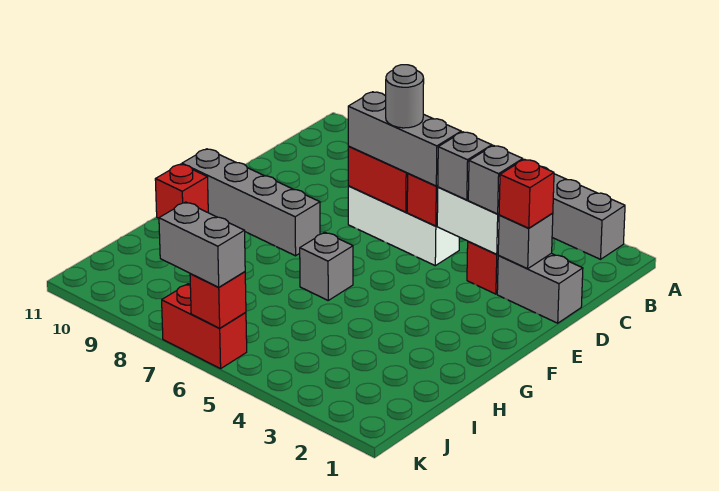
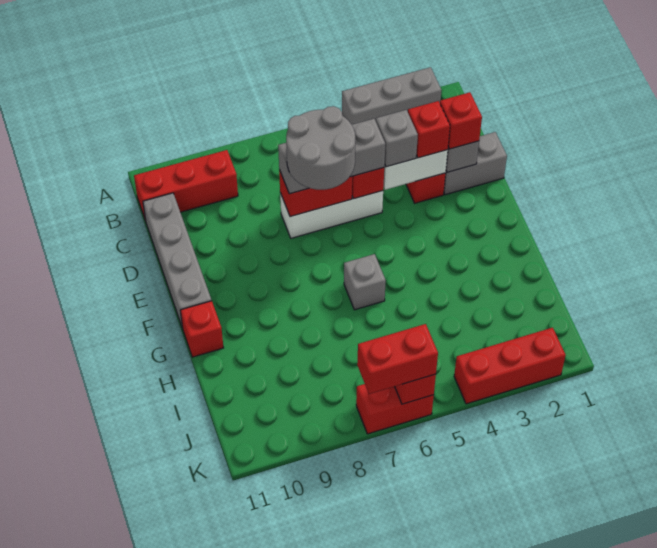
none -> red brick B9:B11 level 1
grey brick D3 level 3 -> red brick D3 level 3
grey round brick D6 level 4 -> grey round brick D6:E7 level 4
grey brick F8:F11 level 1 -> grey brick C11:F11 level 1
none -> red brick K2:K4 level 1
grey brick K6:K7 level 3 -> red brick K6:K7 level 3

